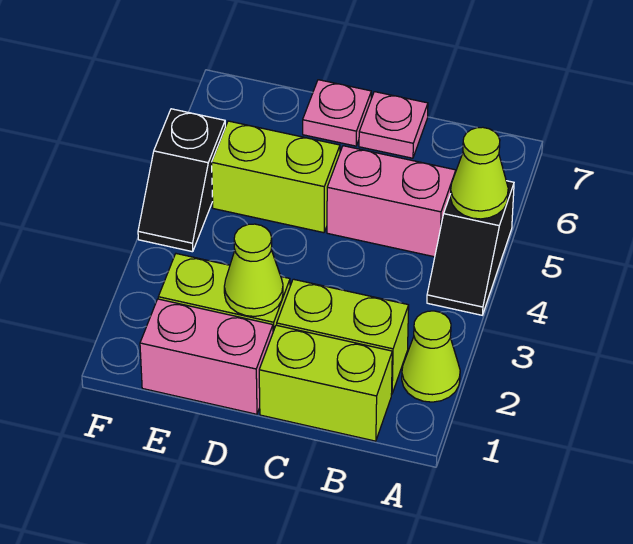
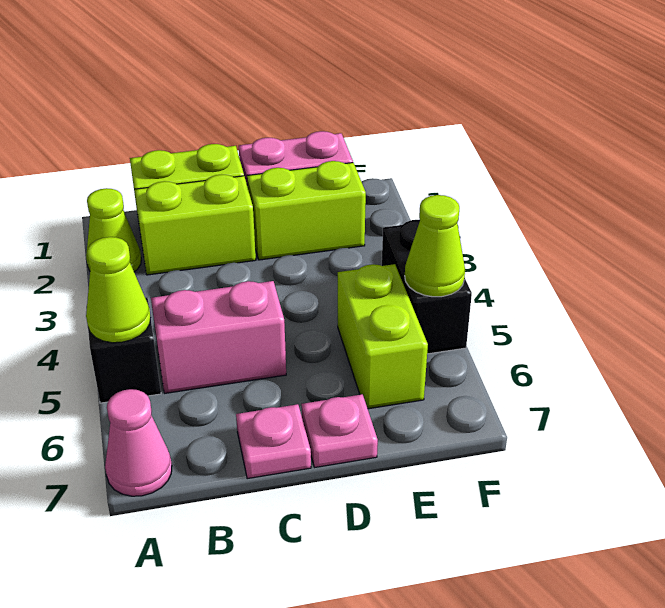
none -> pink cone A7 level 1
lime cone D2 level 2 -> lime cone F5 level 2
lime brick D5:E5 level 1 -> lime brick E5:E6 level 1
black slope F4:F5 level 1 top 5 -> black brick F4:F5 level 1

